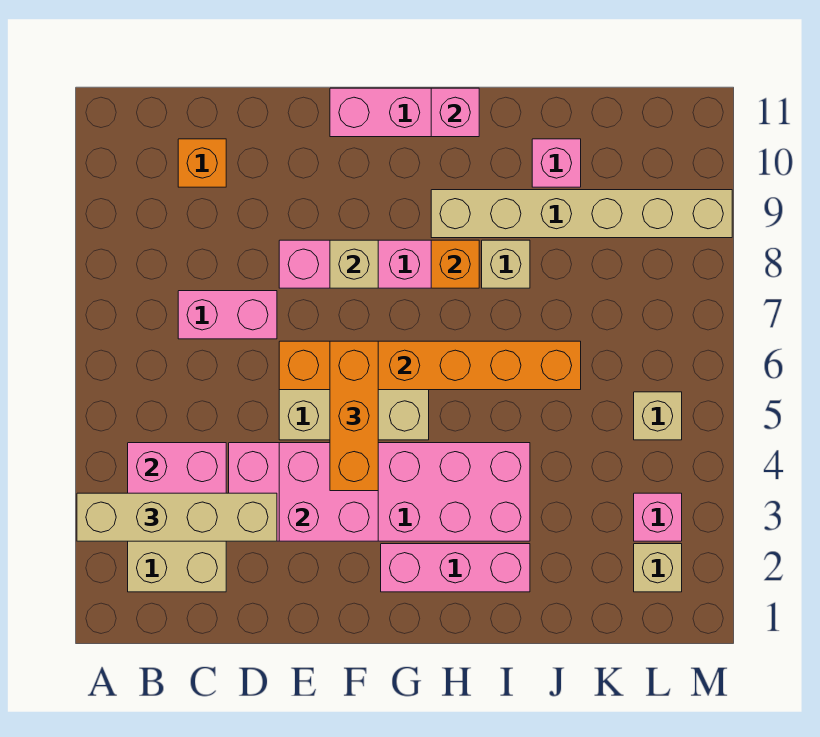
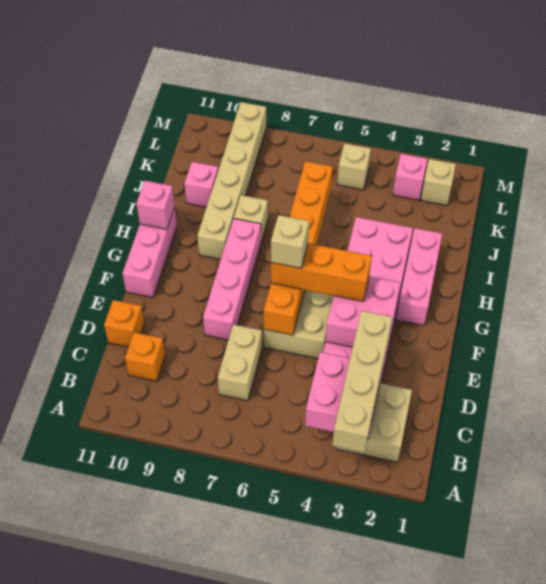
pink brick C7:D7 level 1 -> tan brick C7:D7 level 1
tan brick F8 level 2 -> tan brick F6 level 4
orange brick H8 level 2 -> orange brick D11 level 1

